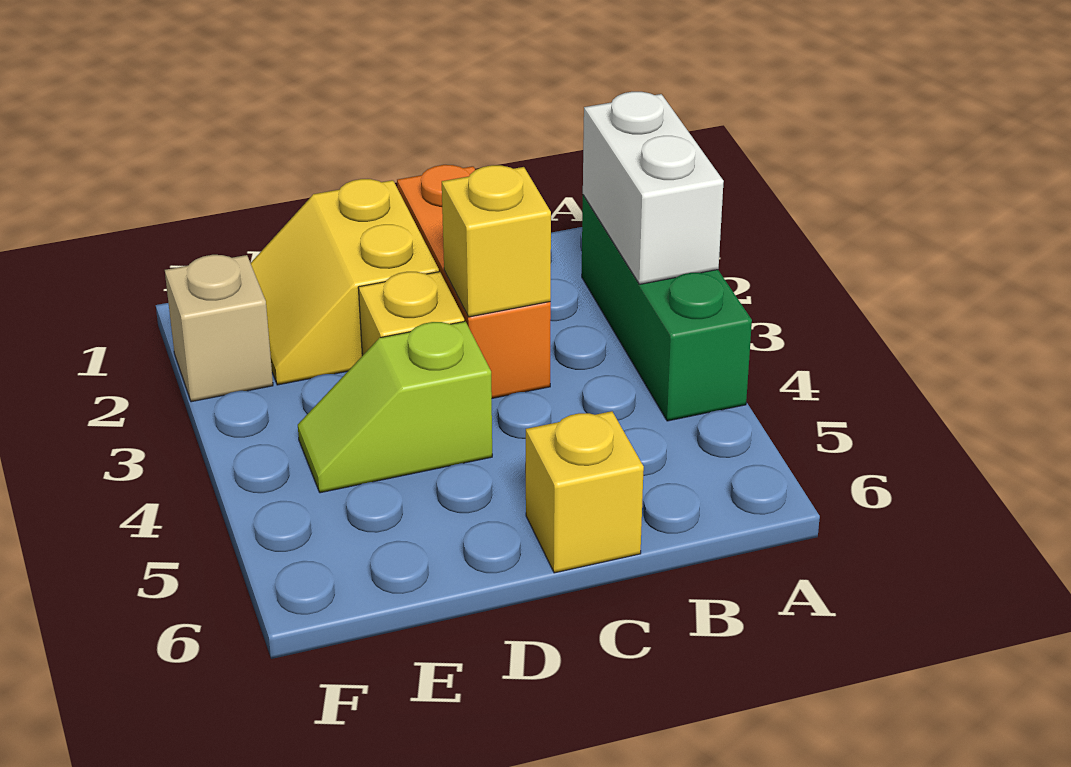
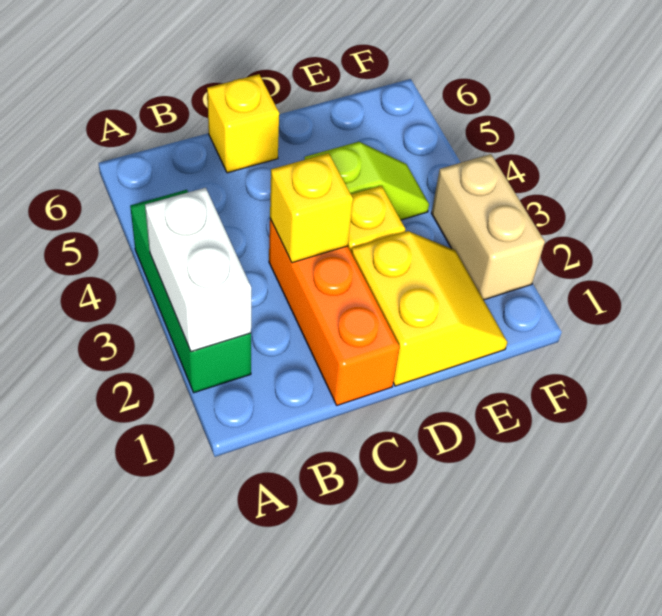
tan brick F2 level 1 -> tan brick F2:F3 level 1

